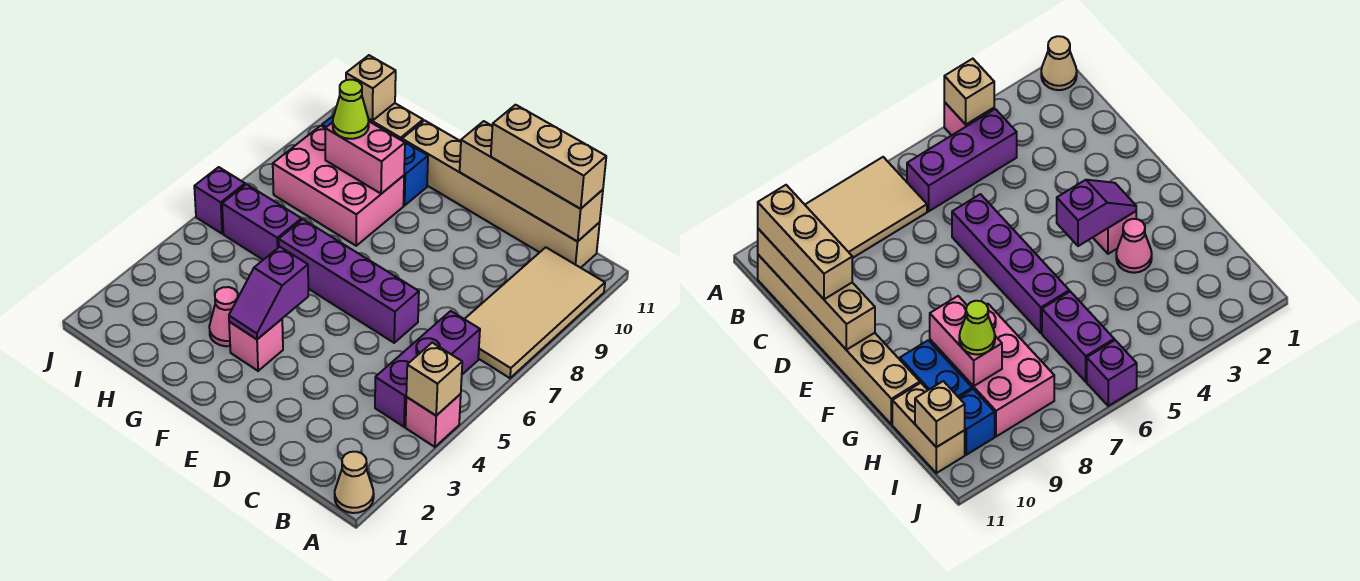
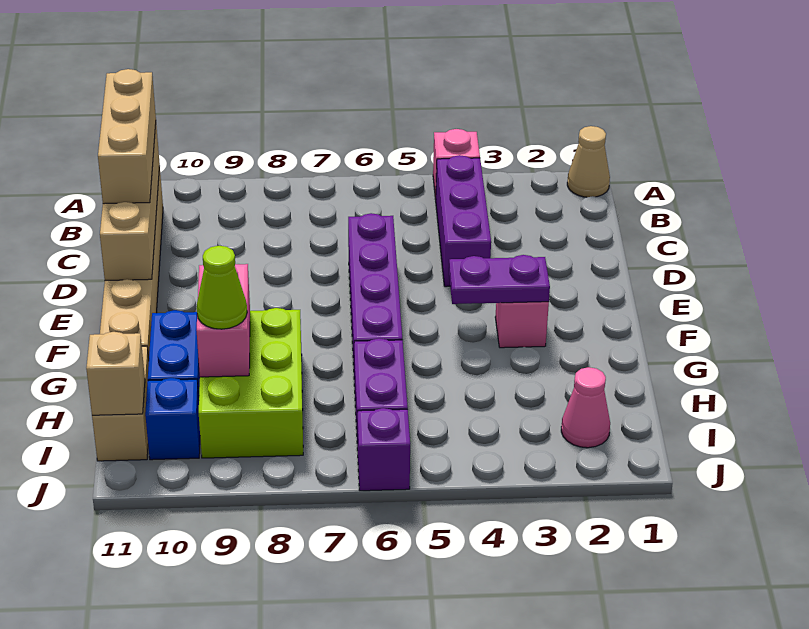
tan brick A4 level 2 -> none
tan tile A7:B10 level 1 -> none
purple brick B4:B6 level 1 -> purple brick B4:D4 level 1
purple slope F3:F4 level 2 top 4 -> purple plate F3:F4 level 2
pink cone G3 level 1 -> pink cone I2 level 1
pink brick G8:I9 level 1 -> lime brick G8:I9 level 1

